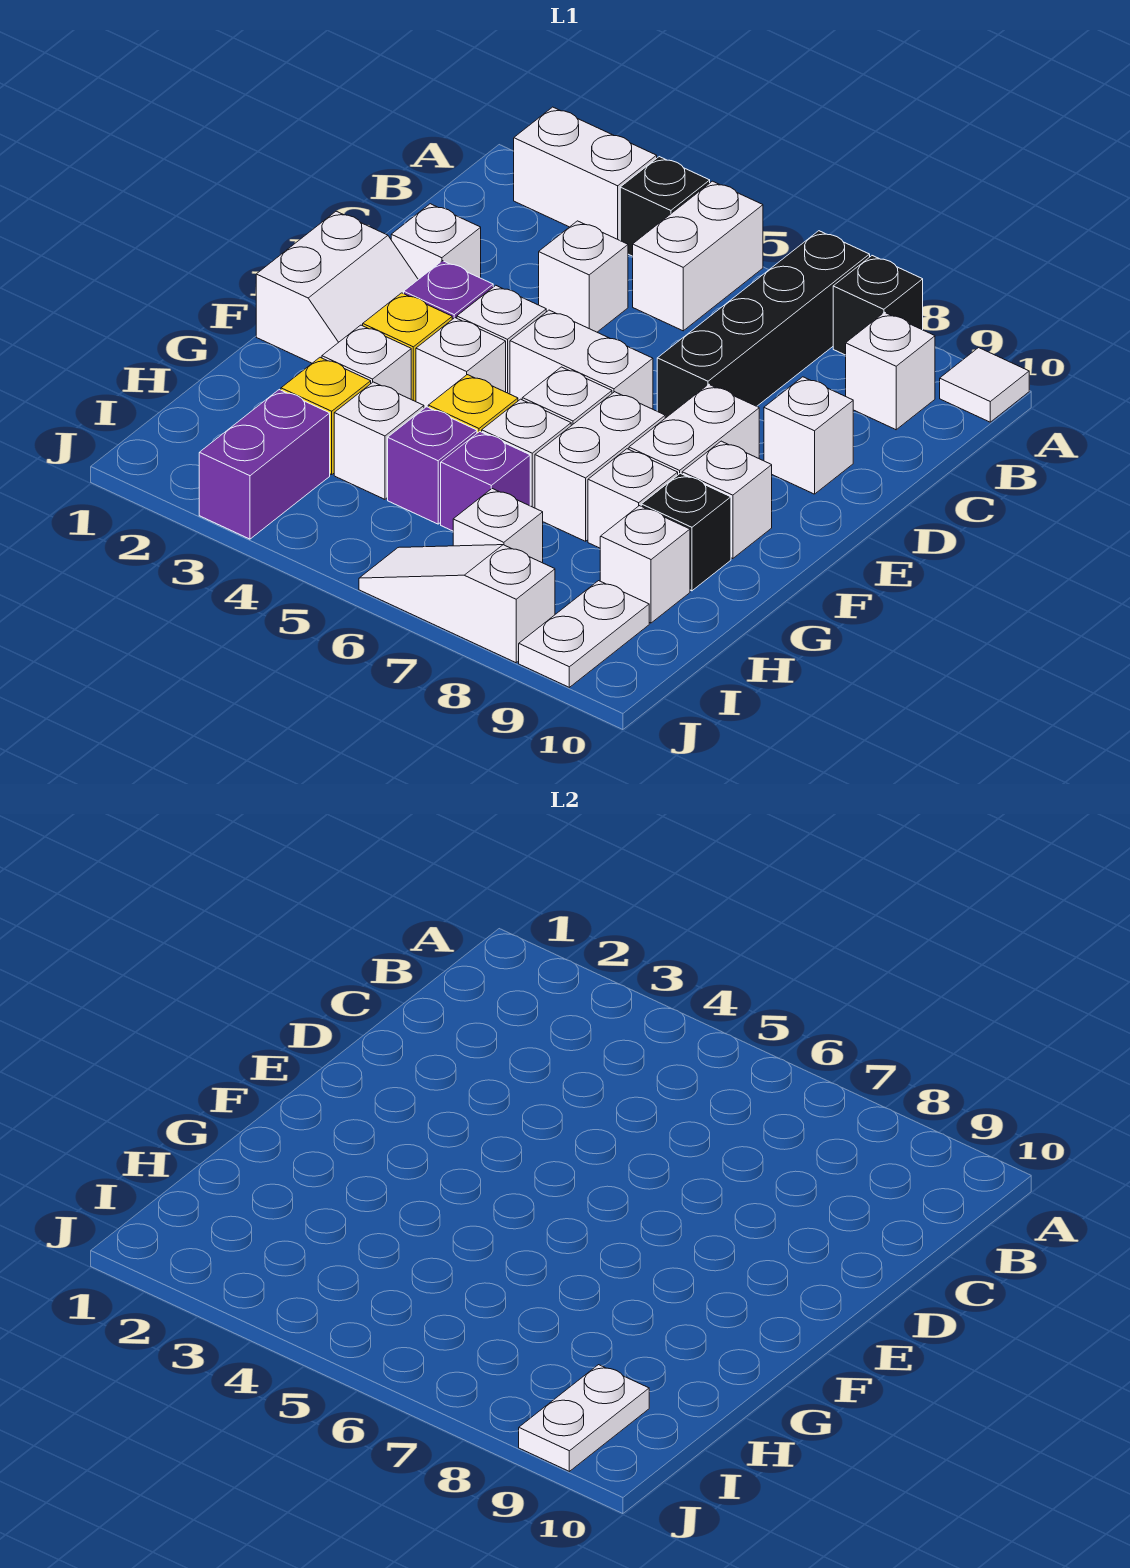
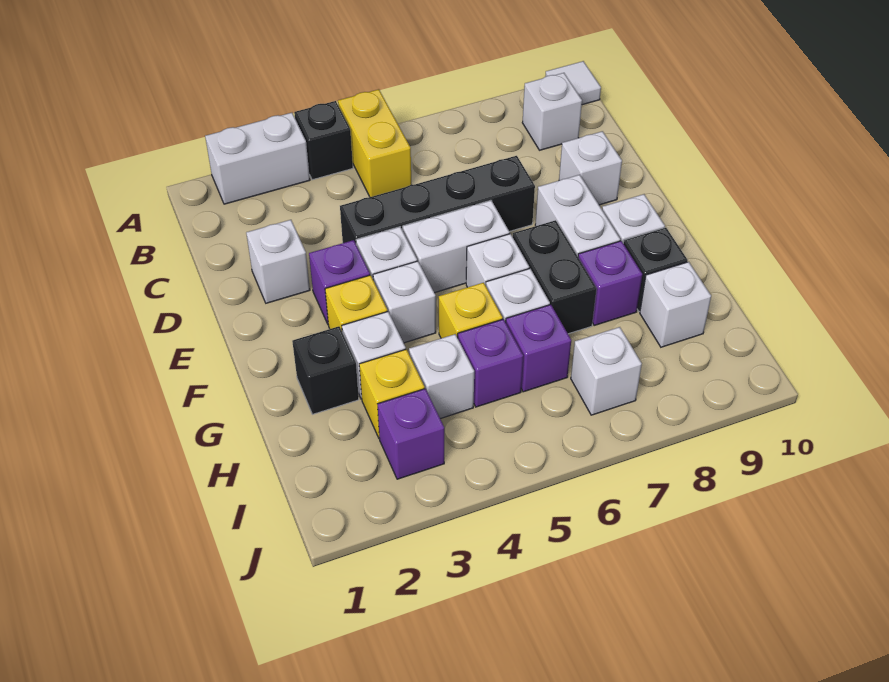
white brick A5:B5 level 1 -> yellow brick A5:B5 level 1
black brick A7:D7 level 1 -> black brick D4:D7 level 1
black brick A8 level 1 -> black brick G2 level 1
white brick C4 level 1 -> none
white slope E1:F2 level 1 top 1 -> none
white brick F7:G7 level 1 -> black brick F7:G7 level 1
white brick G8 level 1 -> purple brick G8 level 1
purple brick I3:J3 level 1 -> purple brick I3 level 1
white plate I9:J9 level 1 -> none
white plate I9:J9 level 2 -> none
white slope J6:J8 level 1 top 8 -> none

